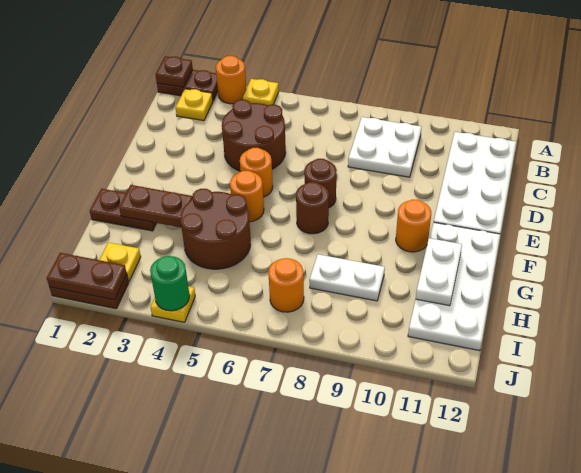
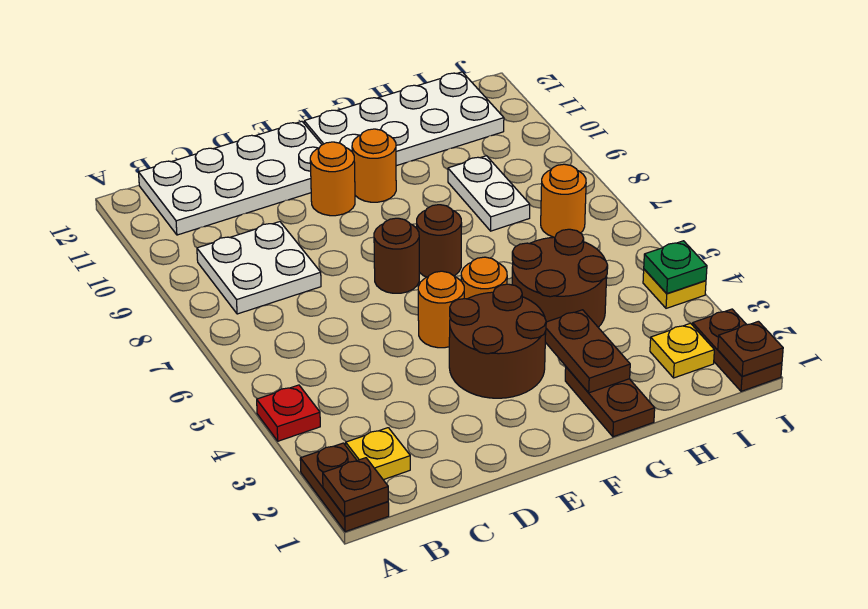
orange round brick A3 level 1 -> orange round brick E10 level 1
yellow plate A4 level 1 -> red plate A4 level 1
brown round brick C4:D5 level 1 -> brown round brick E3:F4 level 1
white plate G11:H11 level 2 -> none
brown plate J1:J2 level 2 -> brown plate J1 level 2
green round brick J4 level 2 -> green plate J4 level 2

